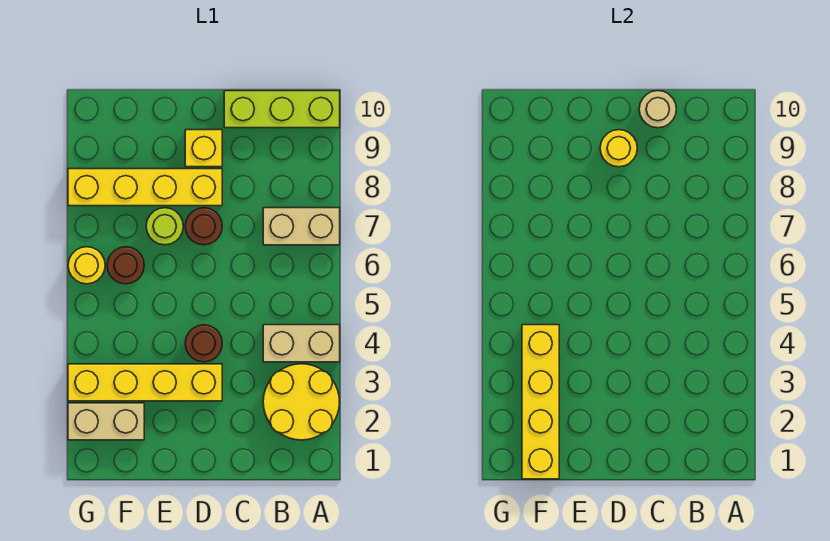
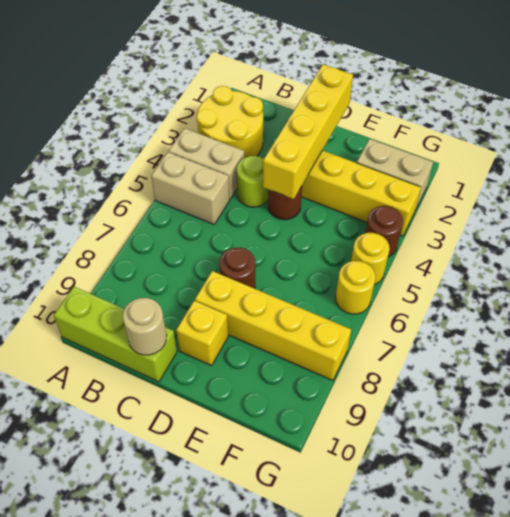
tan brick A7:B7 level 1 -> tan brick A5:B5 level 1
yellow round brick D9 level 2 -> yellow round brick G5 level 1
lime round brick E7 level 1 -> lime round brick C4 level 1
yellow brick F1:F4 level 2 -> yellow brick D1:D4 level 2
brown round brick F6 level 1 -> brown round brick G4 level 1

